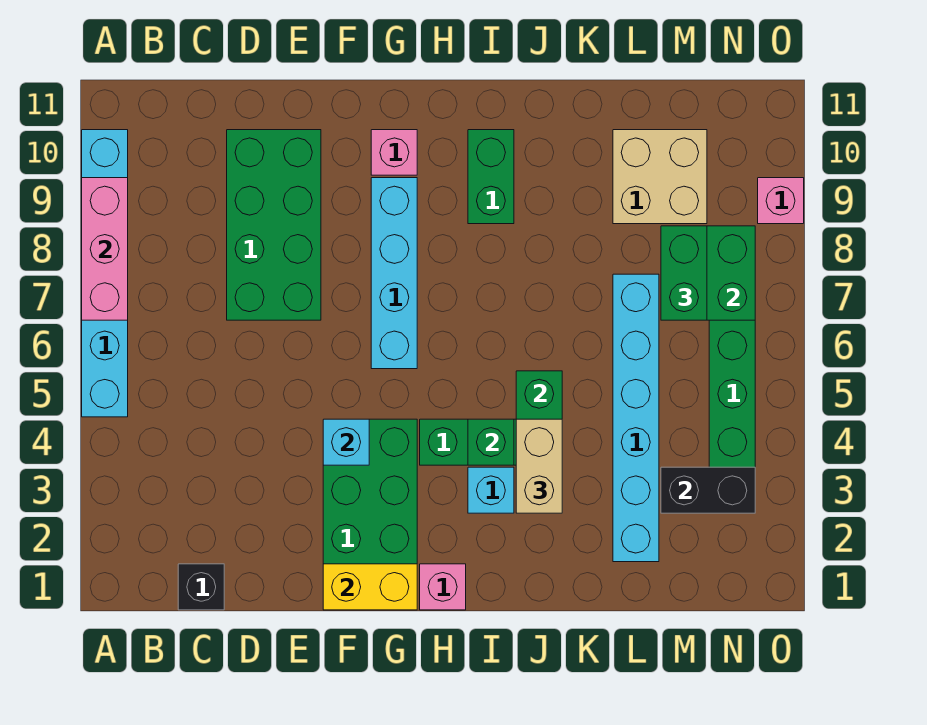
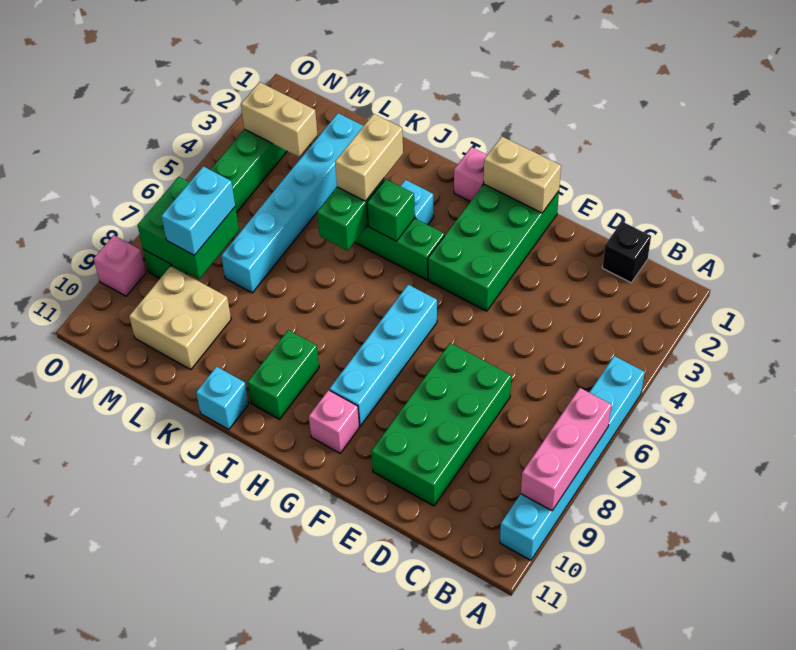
yellow brick F1:G1 level 2 -> tan brick F1:G1 level 2
cyan brick F4 level 2 -> cyan brick J11 level 1
black brick M3:N3 level 2 -> tan brick M3:N3 level 2
green brick M7:M8 level 3 -> cyan brick M7:M8 level 3

